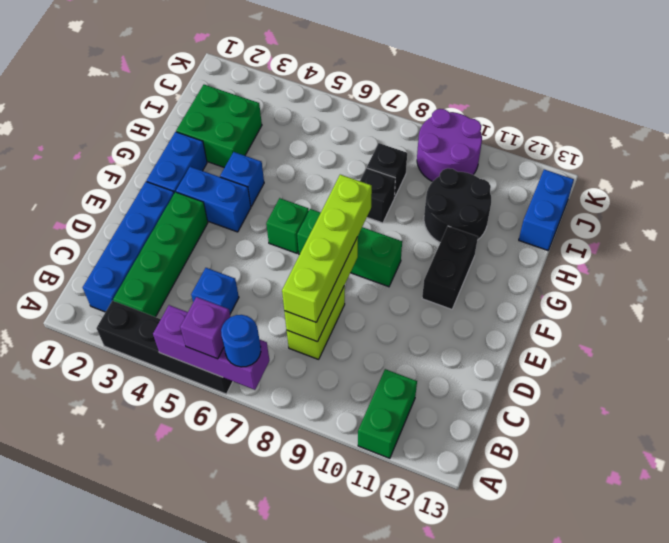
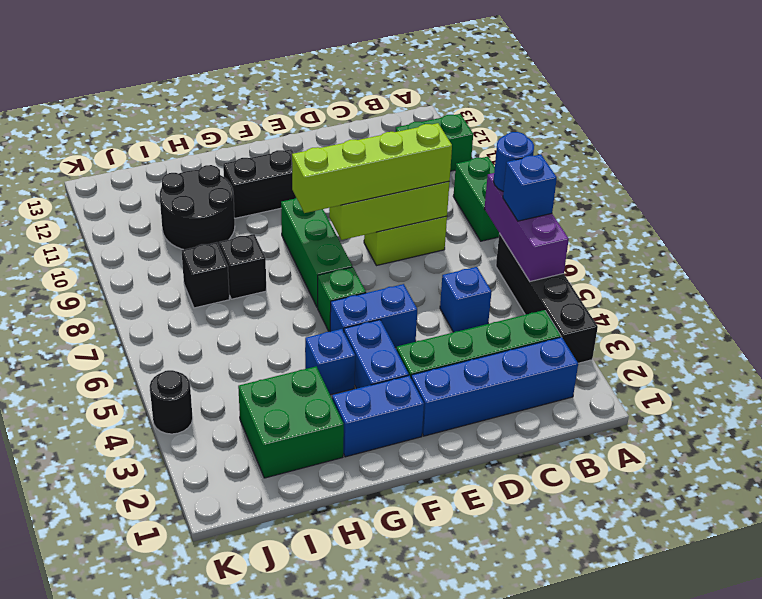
purple brick A6 level 3 -> blue brick A6 level 3
none -> green brick A8:A9 level 1
blue brick I13:J13 level 1 -> blue brick E5:F5 level 1
purple round brick J9:K10 level 1 -> none
none -> black round brick K4 level 1

